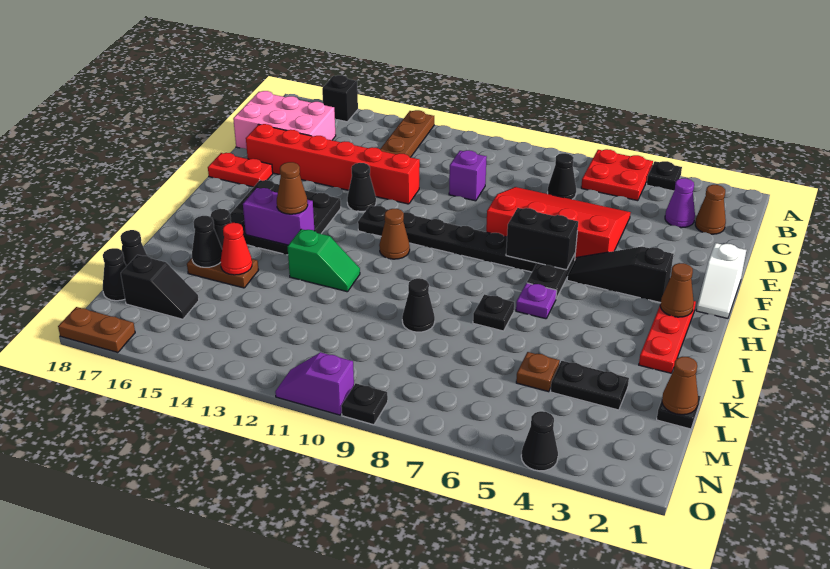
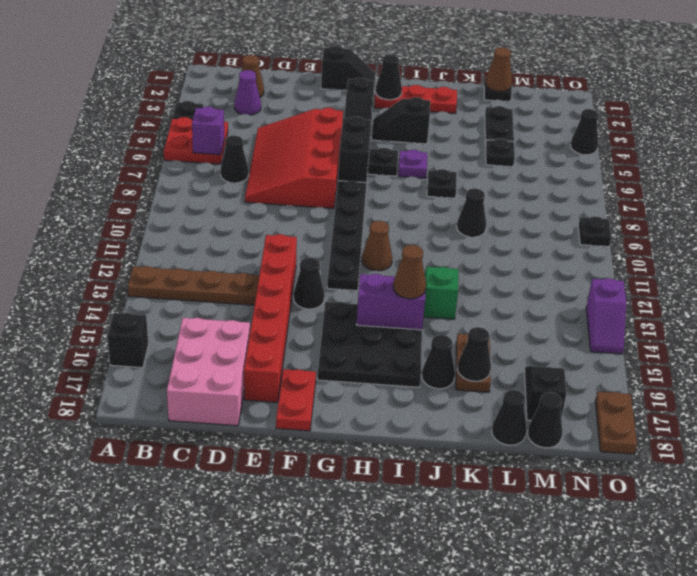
purple brick D10 level 1 -> purple brick B6 level 2
white slope F1:G1 level 1 top F -> black slope F1:G1 level 1 top F
brown cone H2 level 2 -> black cone H2 level 2
none -> black slope H4:I4 level 1 top I
purple brick I14:I15 level 2 -> purple brick H14:I14 level 2
red cone K15 level 2 -> none
brown plate L5 level 1 -> black plate L5 level 1
purple slope O10:O11 level 1 top 10 -> purple slope O13:O14 level 1 top 13

